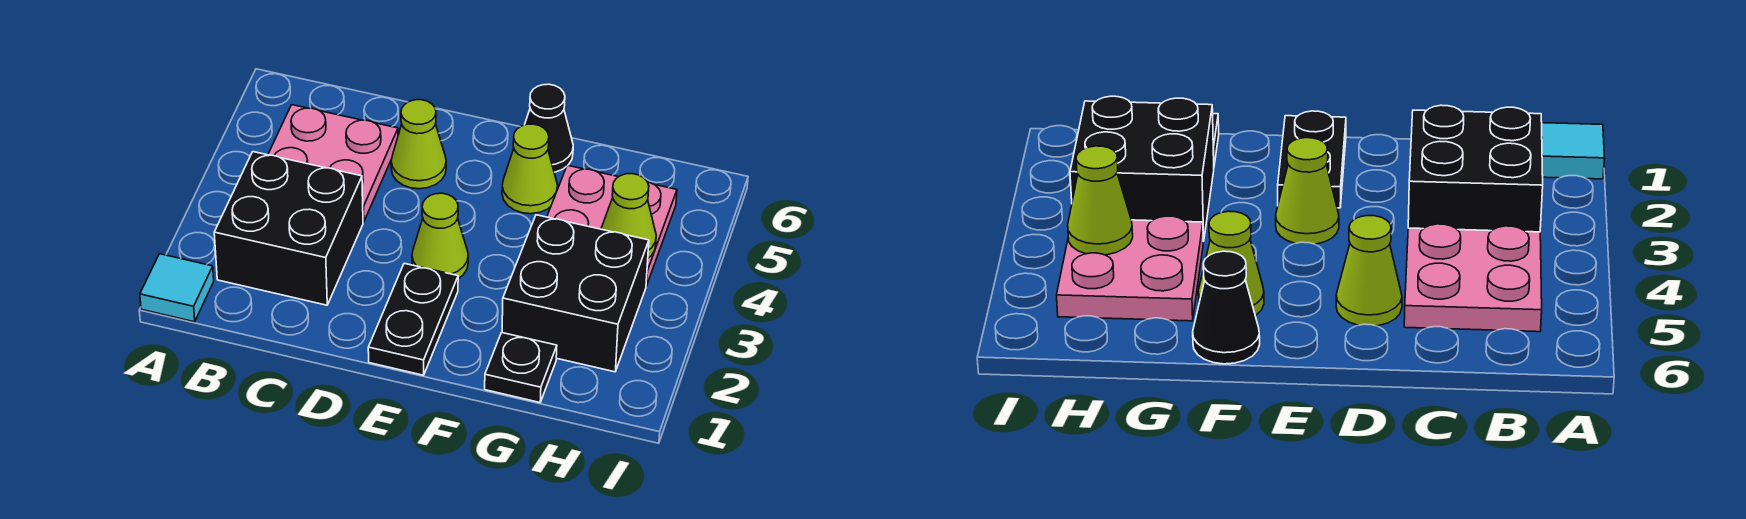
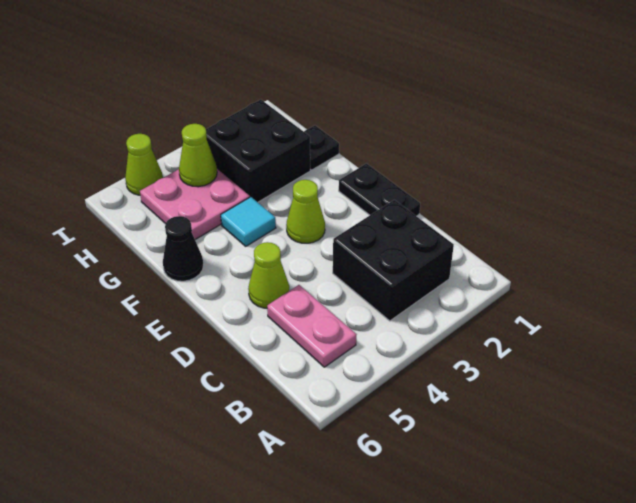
cyan tile A1 level 1 -> cyan tile F4 level 1
pink plate B4:C5 level 1 -> pink plate B5:C5 level 1
black plate E1:E2 level 1 -> black plate D1:E1 level 1
lime cone F5 level 1 -> lime cone I5 level 1

